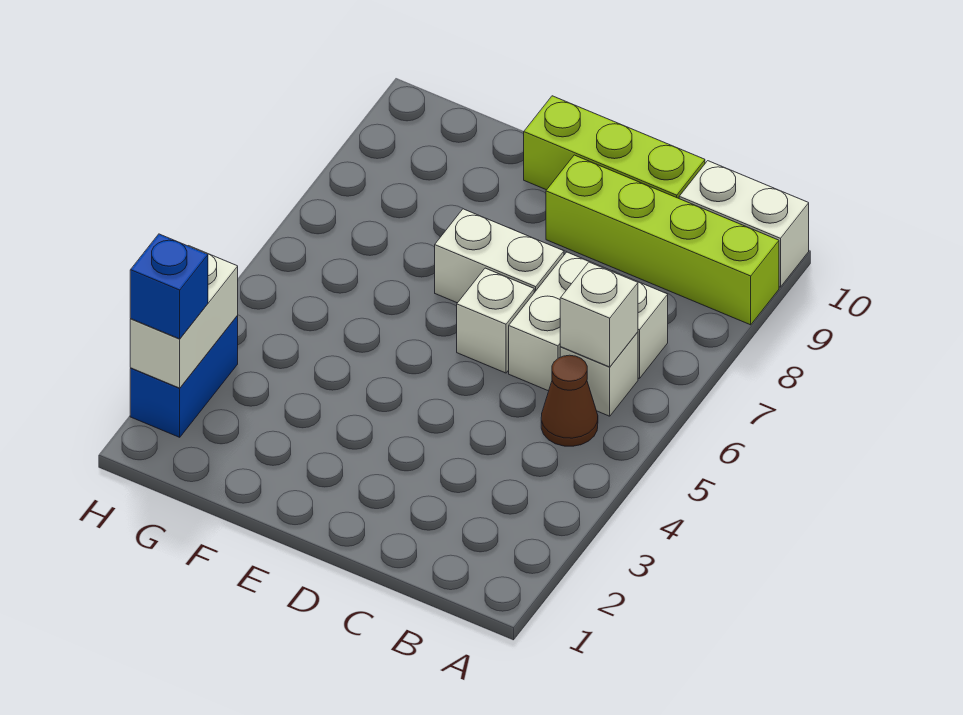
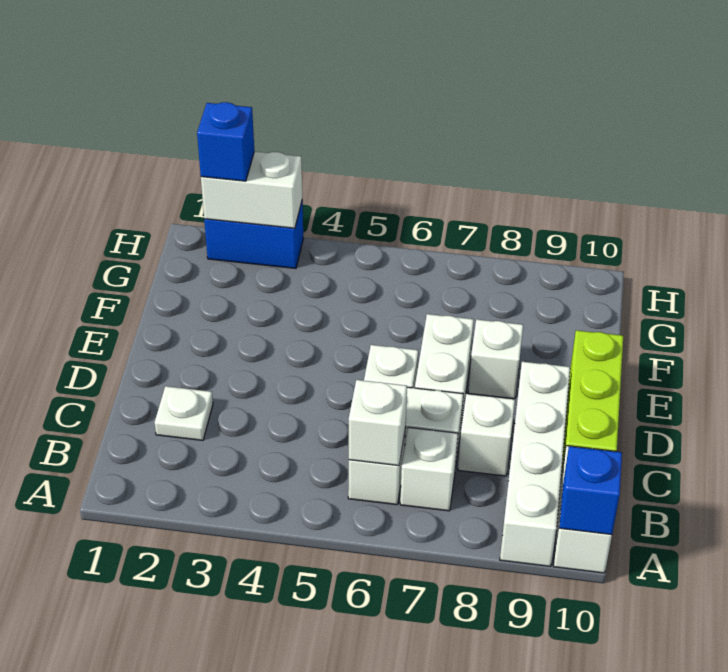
lime brick A9:D9 level 1 -> white brick A9:D9 level 1
none -> blue brick A10 level 2
brown cone B5 level 1 -> none
none -> white plate C2 level 1
none -> white brick C8 level 1
none -> white brick E8 level 1

